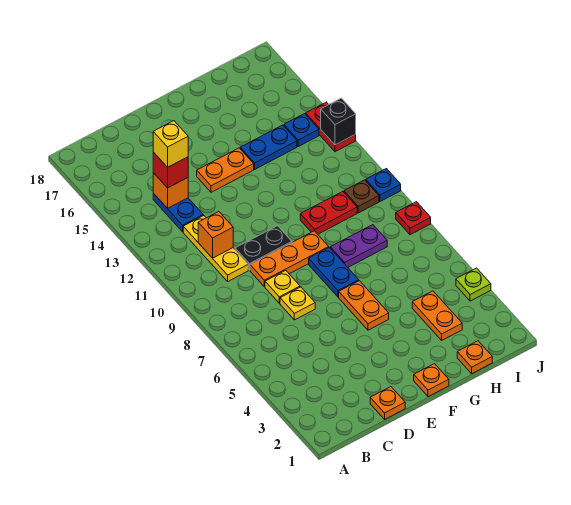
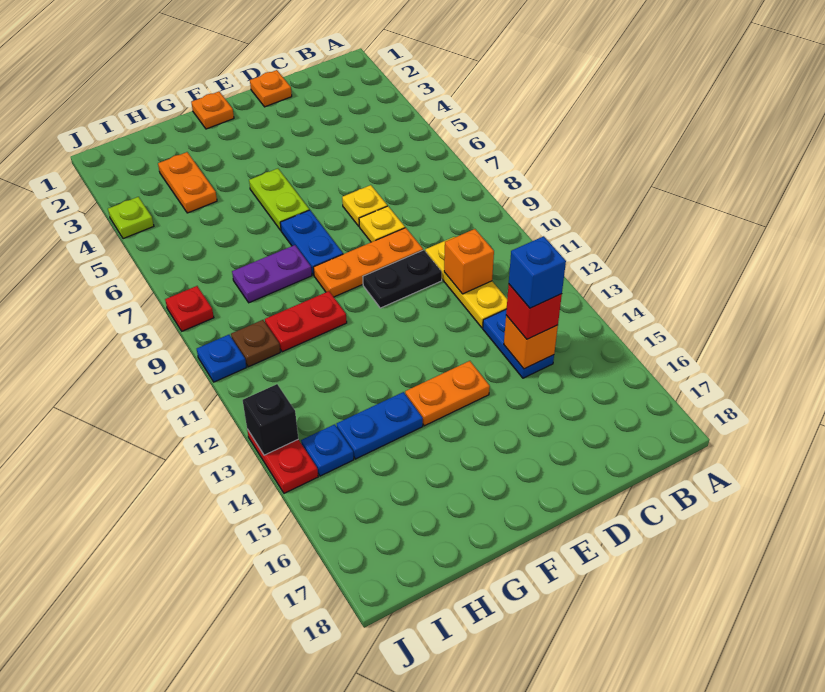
yellow brick C14 level 4 -> blue brick C14 level 4
orange plate F5:F6 level 1 -> lime plate F5:F6 level 1
orange plate H1 level 1 -> none

